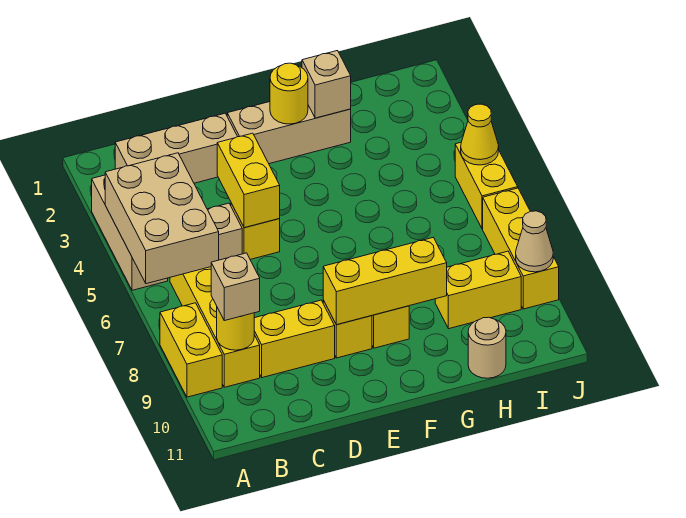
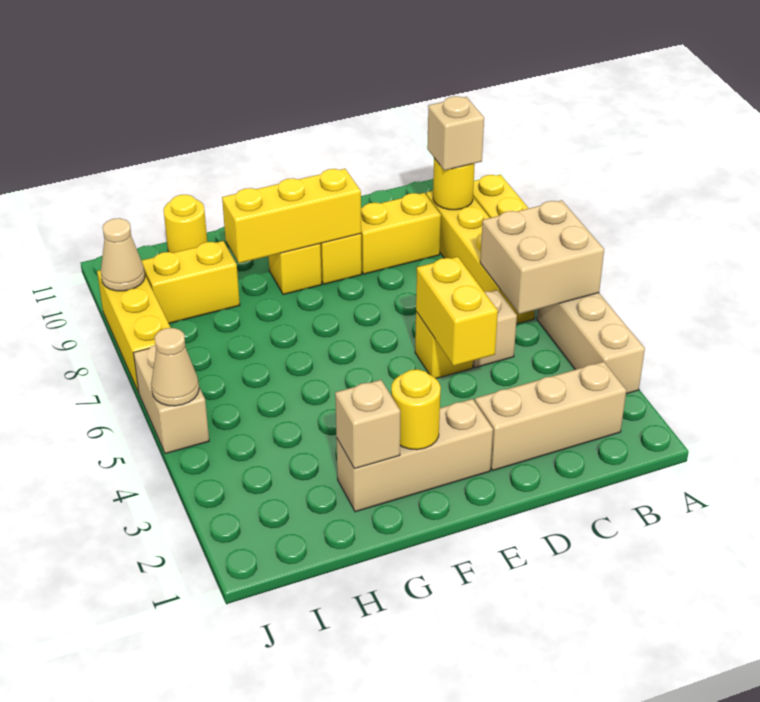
tan brick A4:B6 level 2 -> tan brick A5:B6 level 2
tan round brick H11 level 1 -> yellow round brick H11 level 1
yellow brick J5:J6 level 1 -> tan brick J5:J6 level 1
yellow cone J5 level 2 -> tan cone J5 level 2

